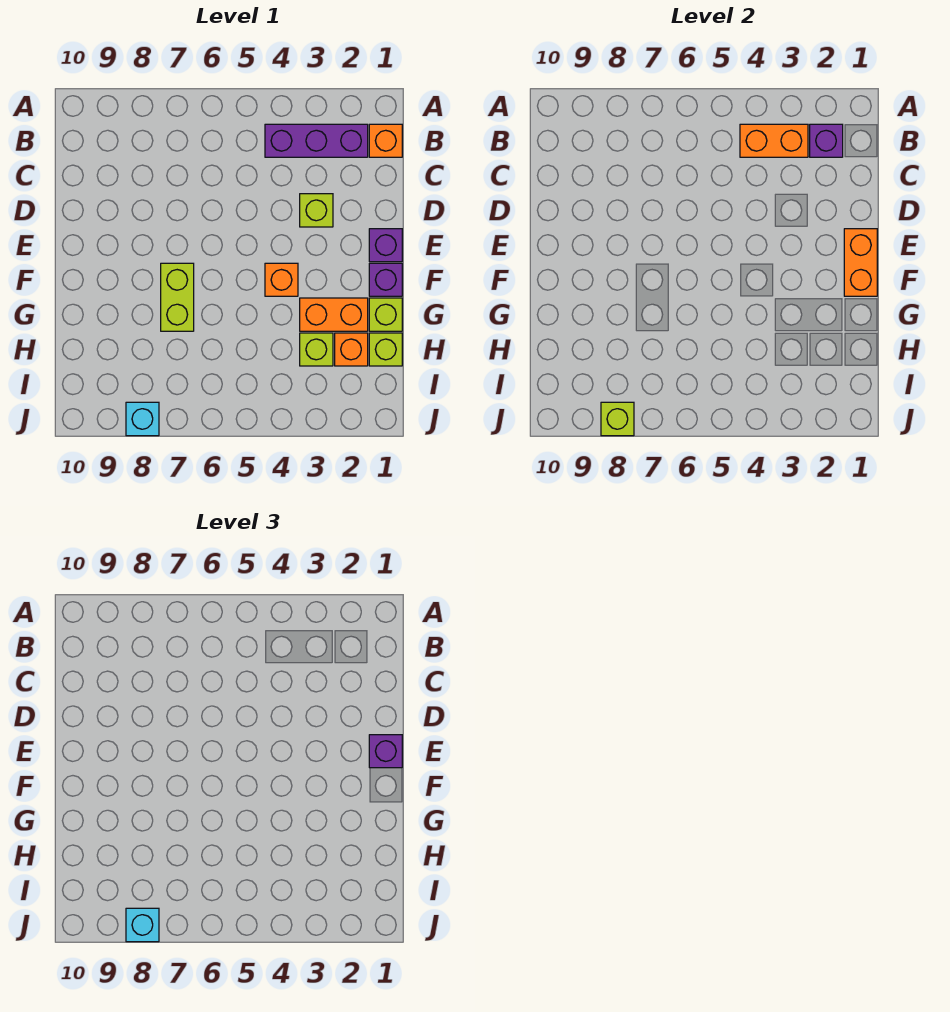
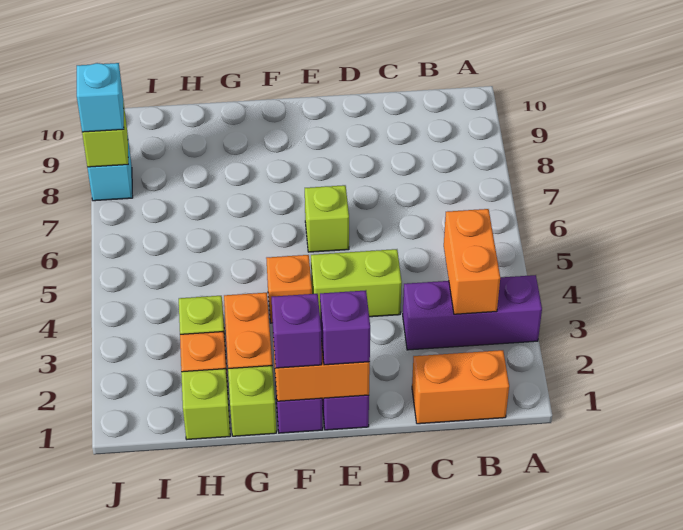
orange brick B1 level 1 -> orange brick B1:C1 level 1
purple brick B2:B4 level 1 -> purple brick A3:C3 level 1
purple brick B2 level 2 -> purple brick F1 level 3
lime brick D3 level 1 -> lime brick E6 level 1
lime brick F7:G7 level 1 -> lime brick D4:E4 level 1

